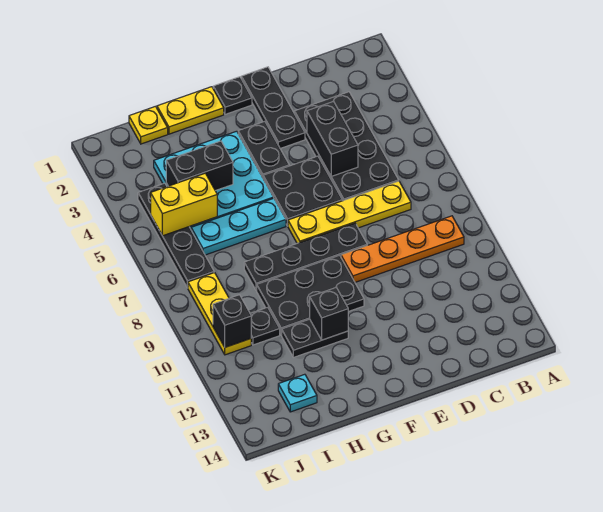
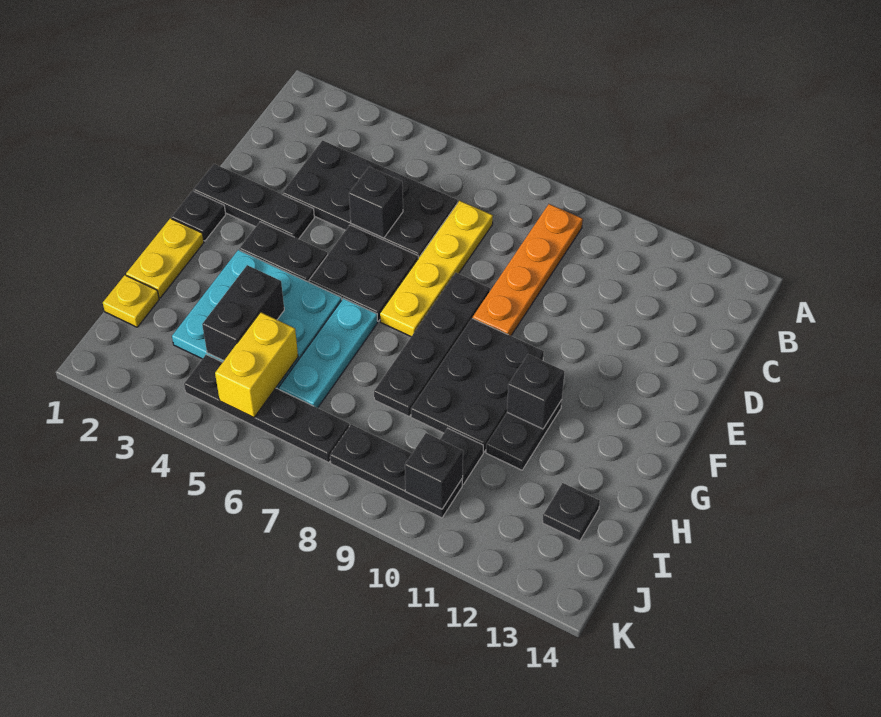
black brick D4:D5 level 2 -> black brick D5 level 2
cyan plate I13 level 1 -> black plate I13 level 1
yellow plate J8:J10 level 1 -> black plate J8:J10 level 1

